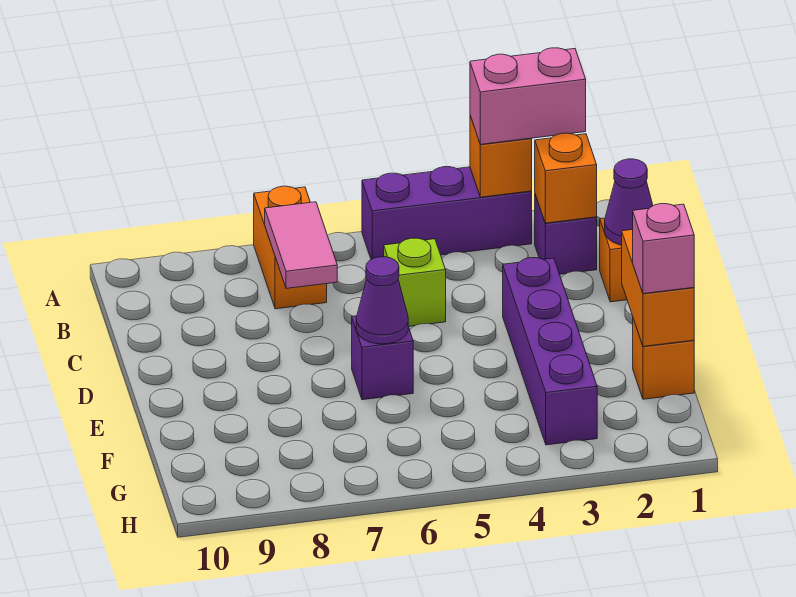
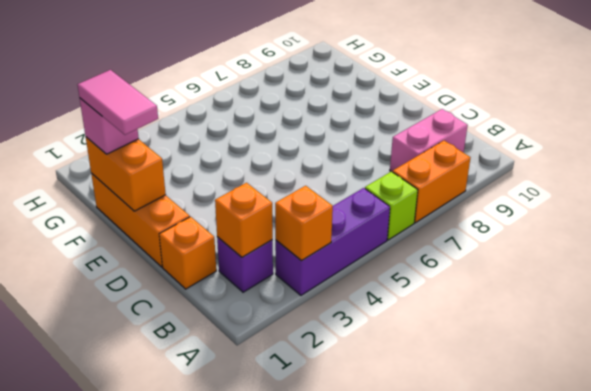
pink brick A2:A3 level 3 -> pink brick B8:B9 level 1
orange brick A7:B7 level 1 -> orange brick A7:A8 level 1
pink tile B7:C7 level 2 -> pink tile E1:F1 level 4
purple cone C1 level 2 -> none
lime brick C5 level 1 -> lime brick A6 level 1
purple brick D3:G3 level 1 -> none
purple brick E6 level 1 -> none
purple cone E6 level 2 -> none
orange brick F1 level 1 -> orange brick D1:F1 level 1

